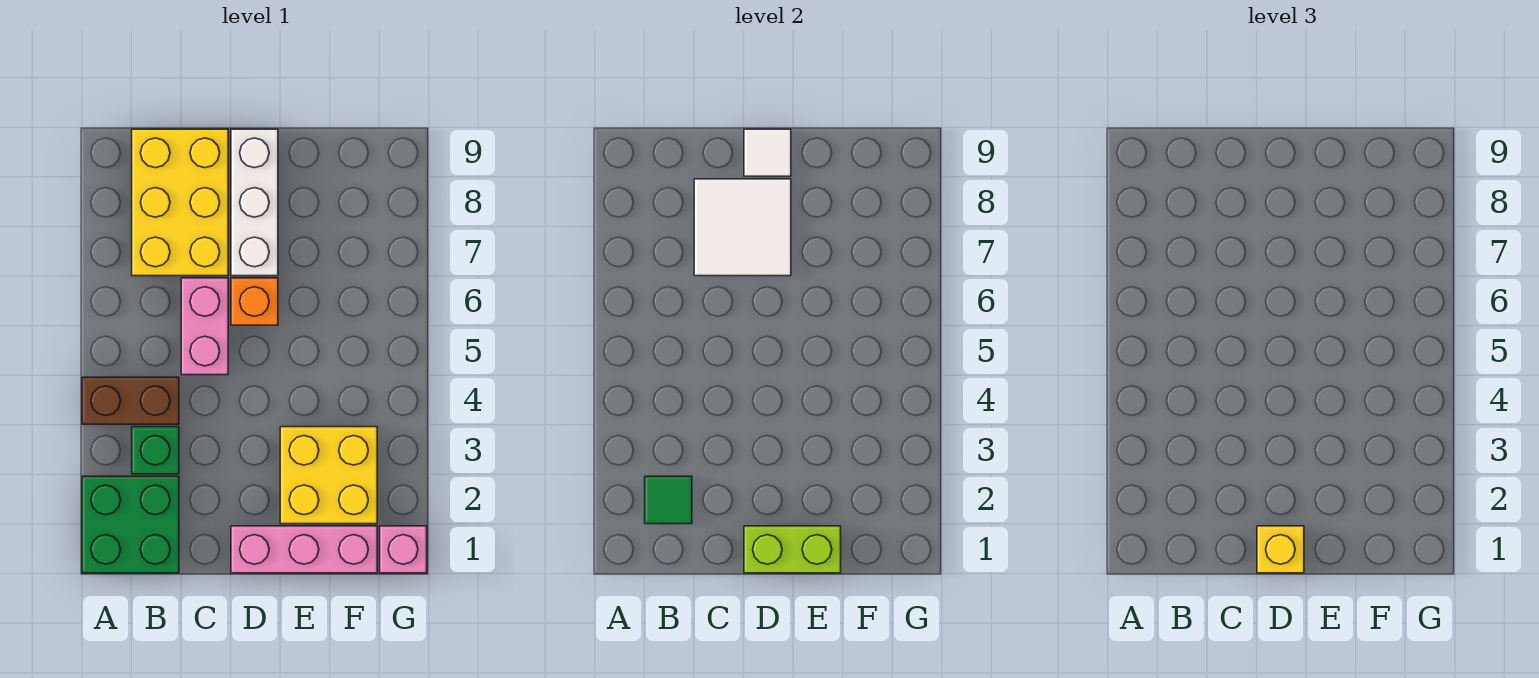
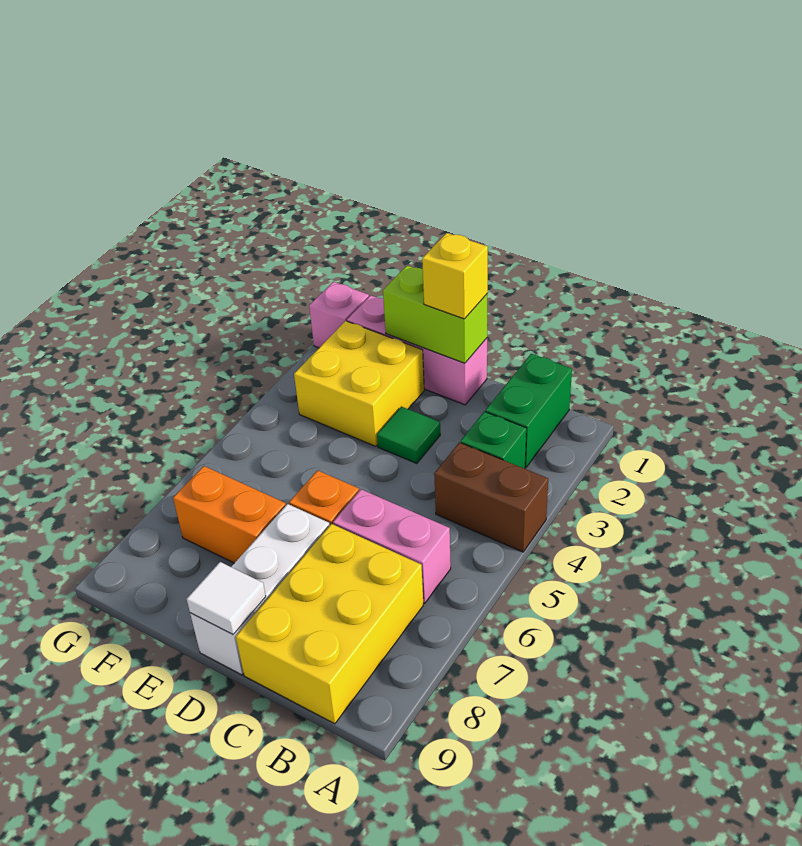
green brick A1:B2 level 1 -> green brick B1:B2 level 1
green tile B2 level 2 -> green tile D3 level 1
pink brick C5:C6 level 1 -> pink brick B6:C6 level 1
white tile C7:D8 level 2 -> none
none -> orange brick E7:F7 level 1

